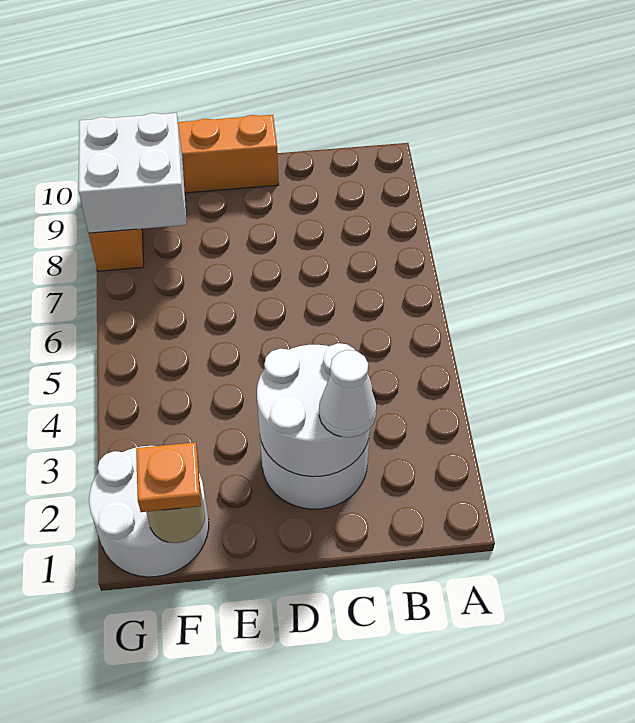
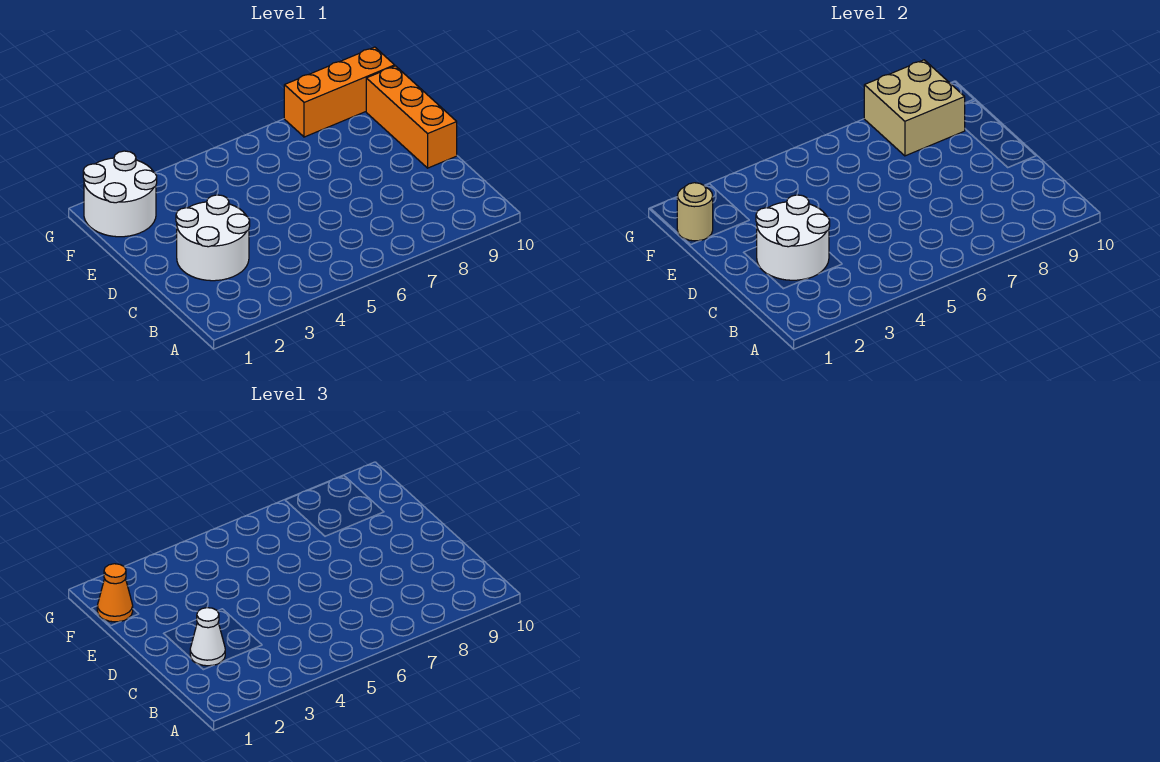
orange plate F1 level 3 -> orange cone F1 level 3
white brick F8:G9 level 2 -> tan brick F8:G9 level 2

